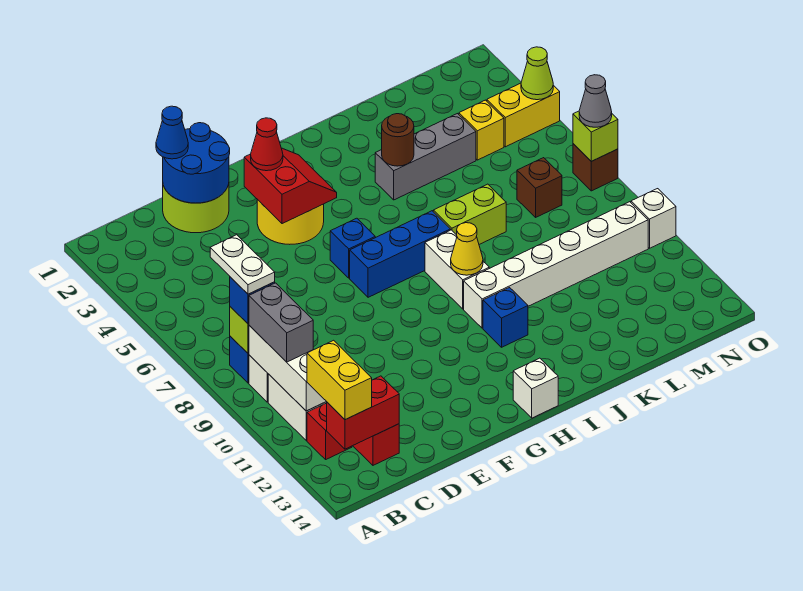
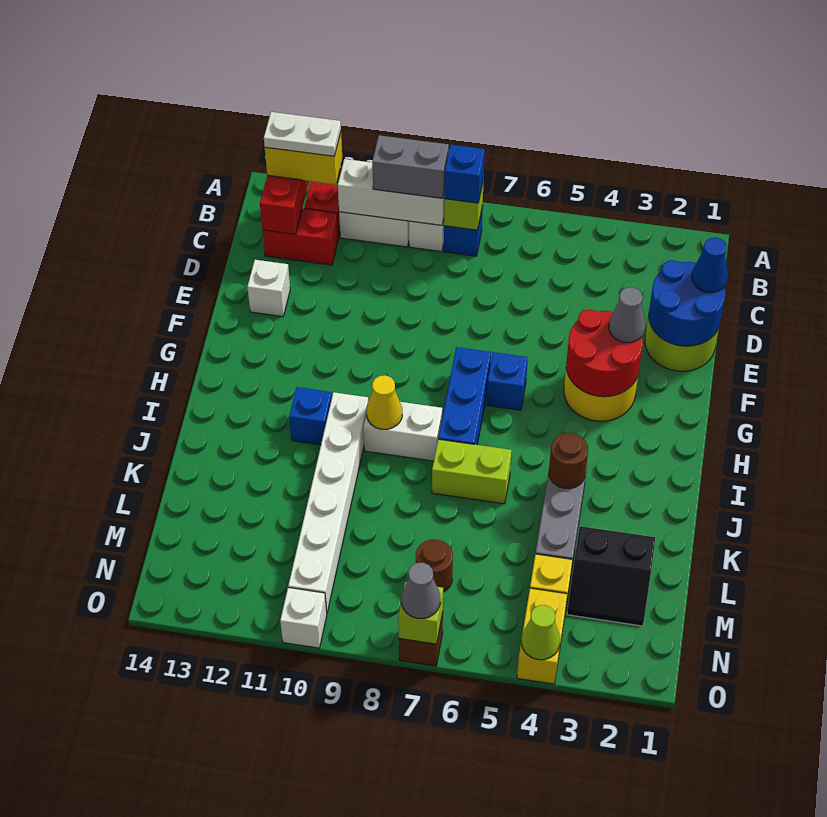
white plate B7:B8 level 4 -> white plate B12:B13 level 4
red slope F3:G4 level 2 top F -> red round brick F3:G4 level 2
red cone F3 level 3 -> grey cone F3 level 3
white brick H14 level 1 -> white brick E13 level 1
lime brick J7:K7 level 1 -> lime brick J6:J7 level 1
none -> black slope L2:M3 level 1 top L
brown brick M7 level 1 -> brown round brick M7 level 1

